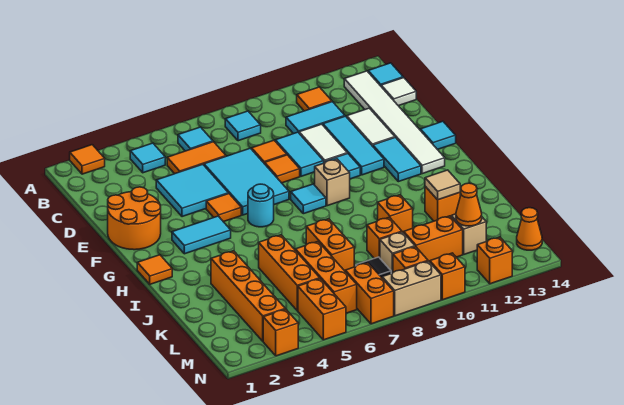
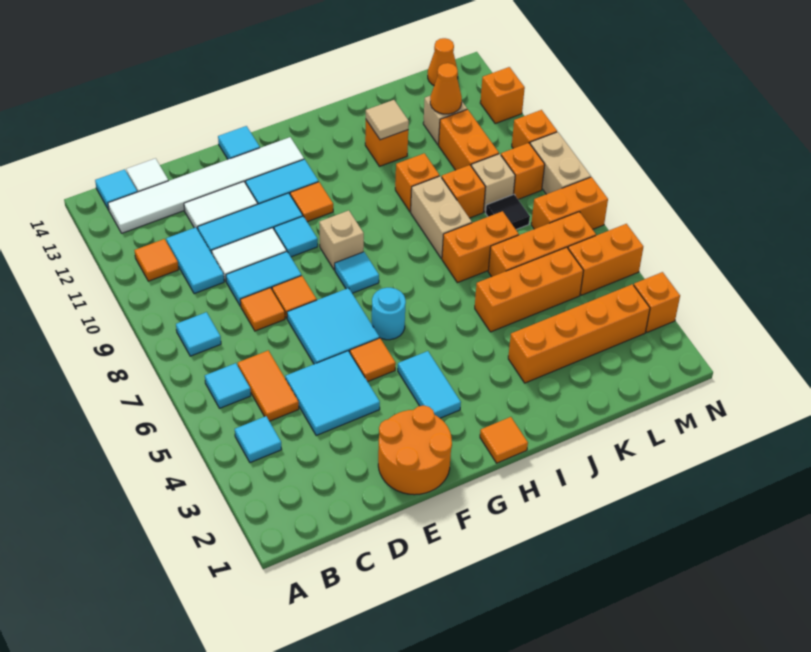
orange tile A2 level 1 -> orange tile G11 level 1
cyan tile D6:F7 level 1 -> cyan tile E6:F7 level 1
none -> tan brick J8:J9 level 1

